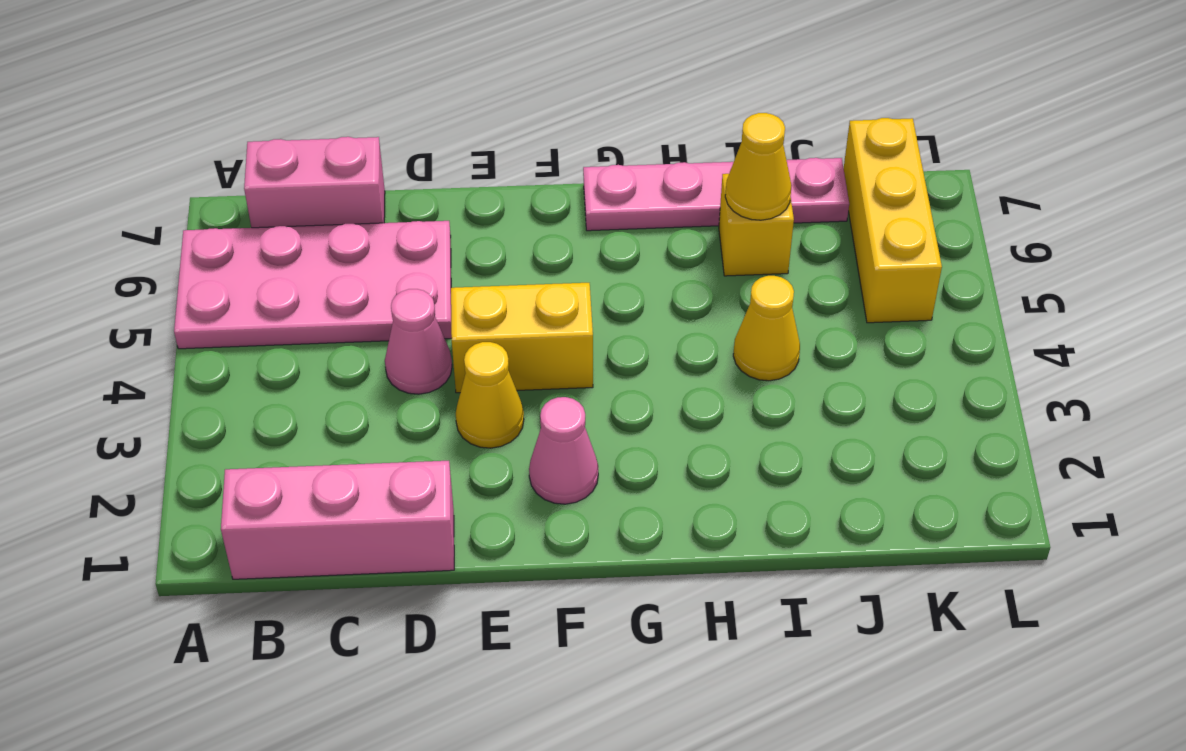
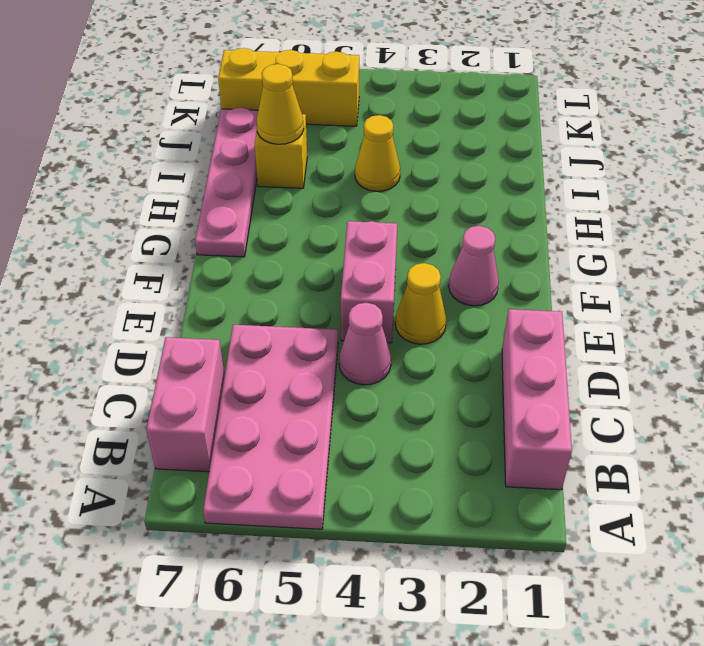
yellow brick E4:F4 level 1 -> pink brick E4:F4 level 1

